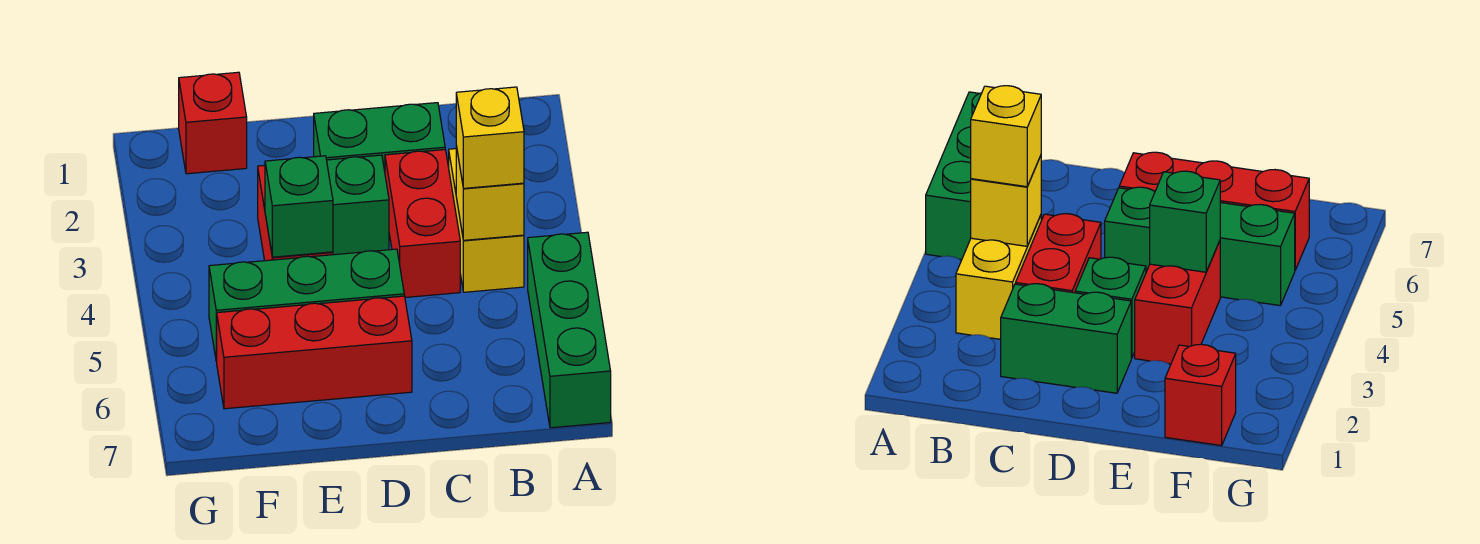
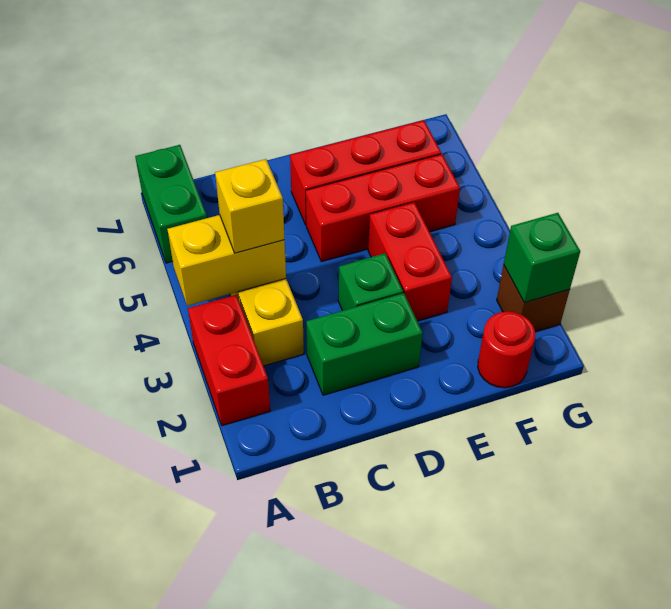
green brick A5:A7 level 1 -> green brick A6:A7 level 1
yellow brick B4 level 2 -> yellow brick A4:B4 level 2
red brick C3:C4 level 1 -> red brick A2:A3 level 1
green brick D5:F5 level 1 -> red brick D5:F5 level 1
green brick E4 level 2 -> green brick G2 level 2
red brick F1 level 1 -> red round brick F1 level 1
none -> brown brick G2 level 1

